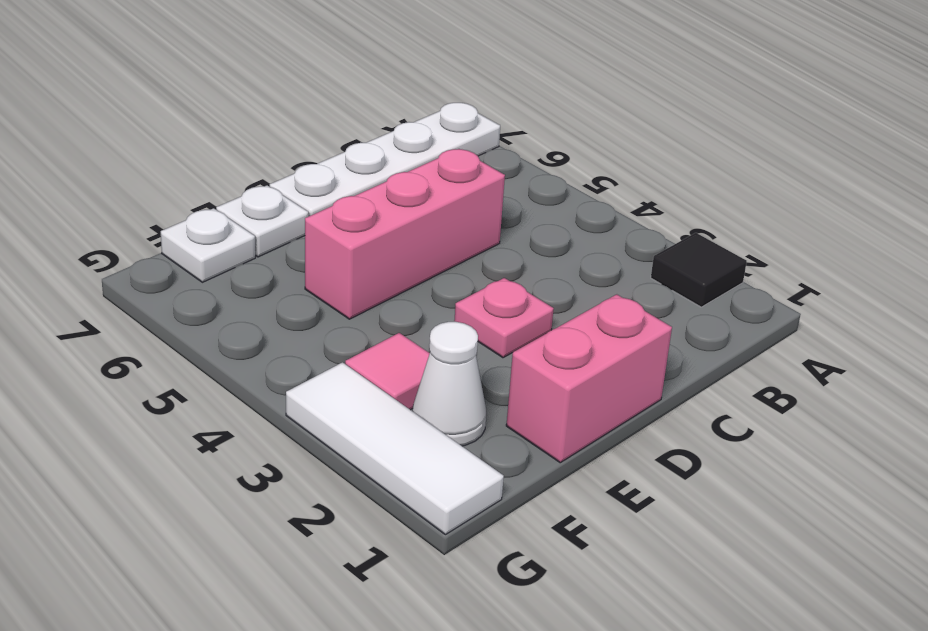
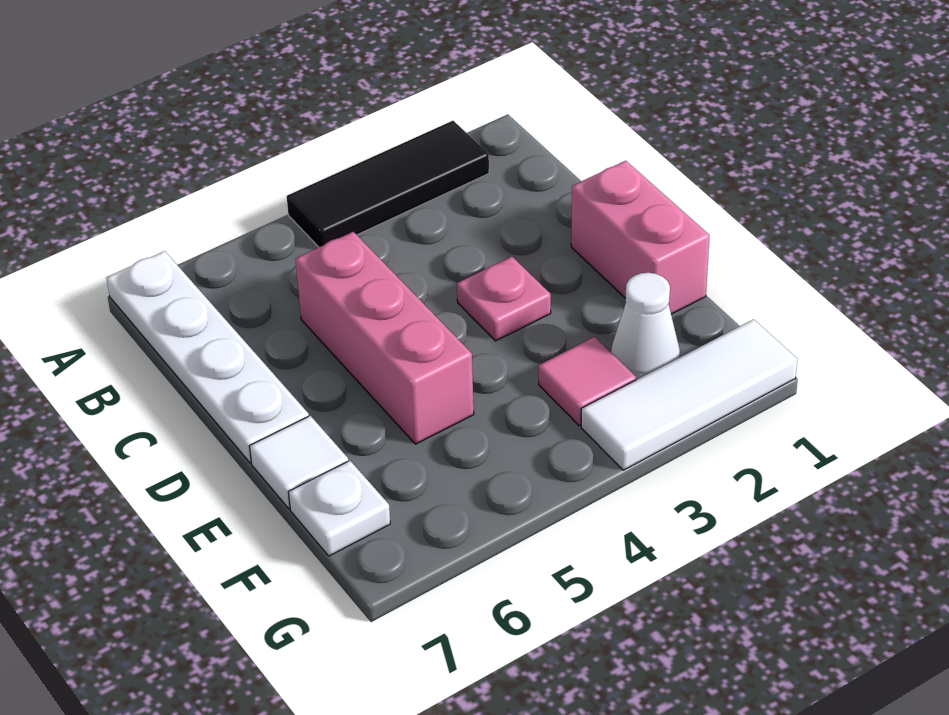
black tile A2 level 1 -> black tile A2:A4 level 1
white plate E7 level 1 -> white tile E7 level 1

